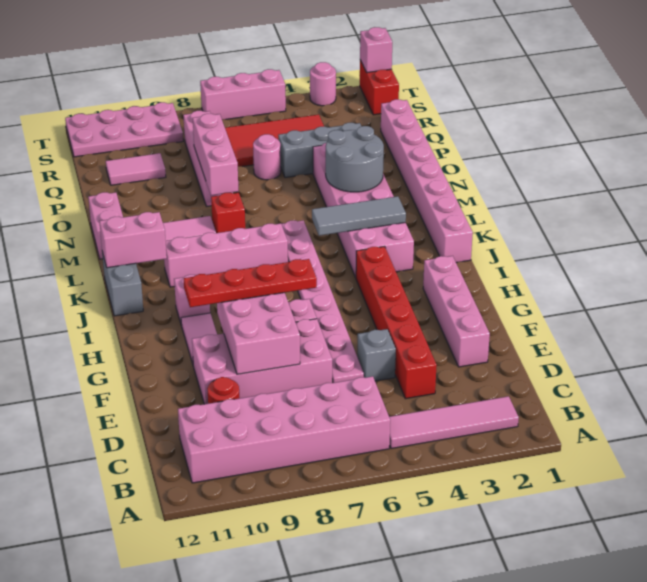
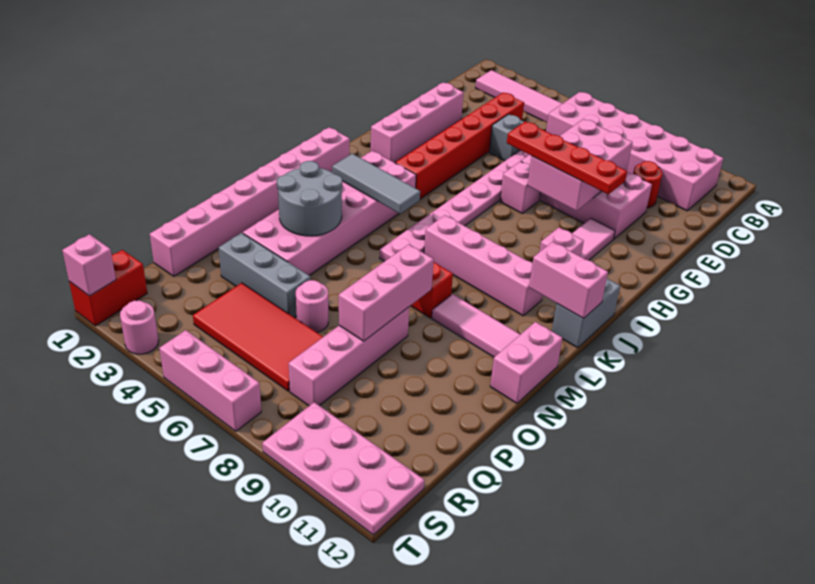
pink tile Q10:Q11 level 1 -> none

